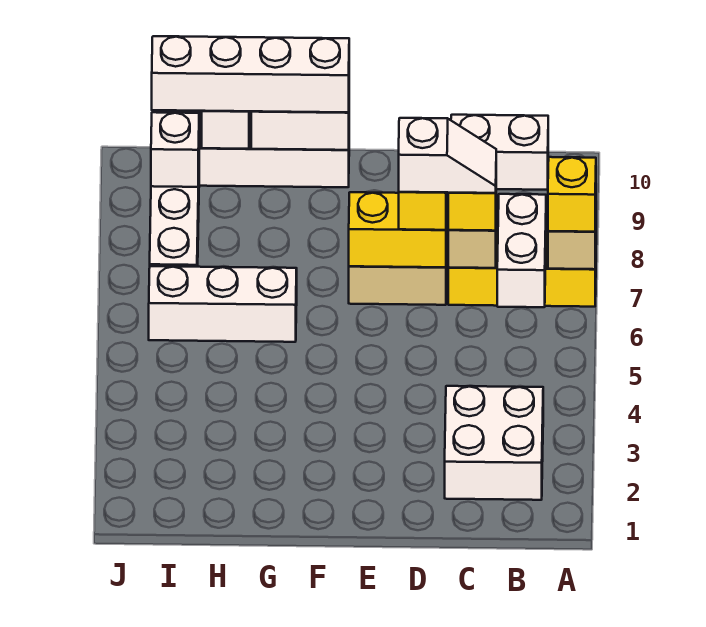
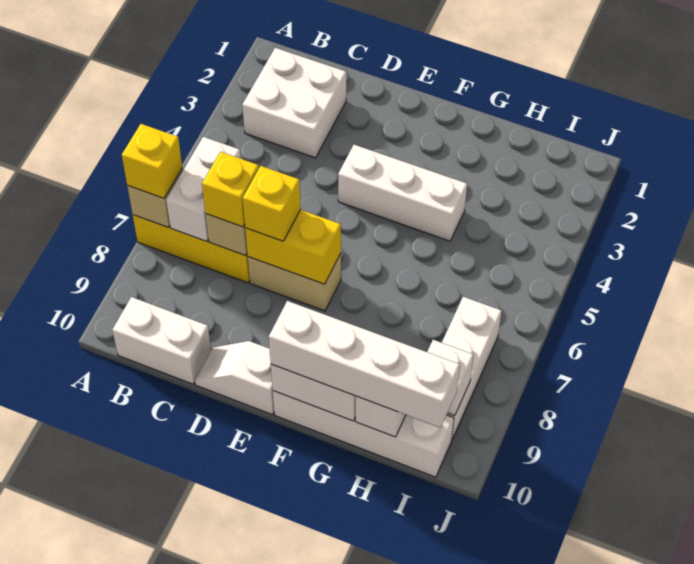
white slope C7:D7 level 4 top D -> white slope D10:E10 level 1 top E
white brick G6:I6 level 1 -> white brick E4:G4 level 1

